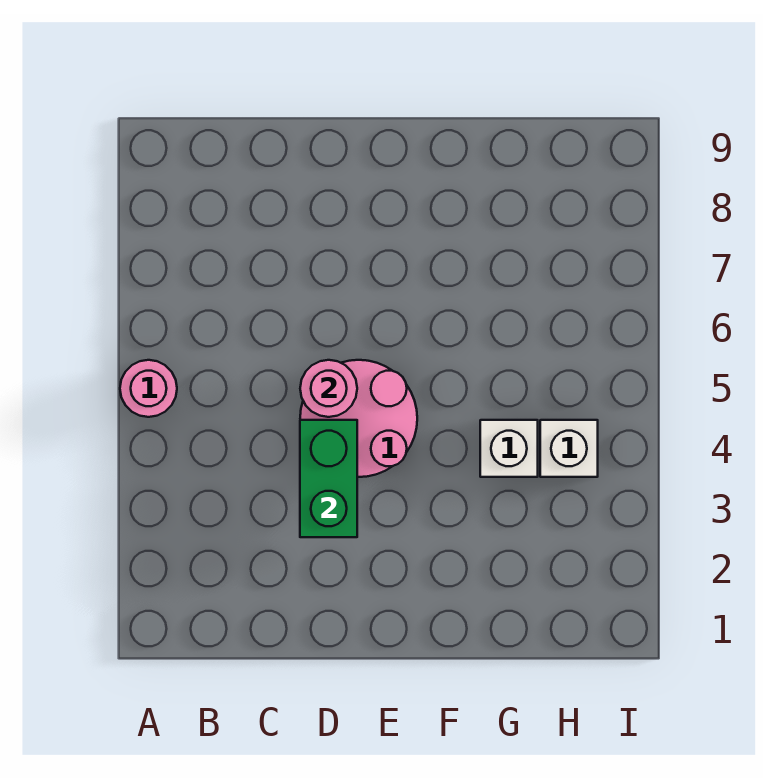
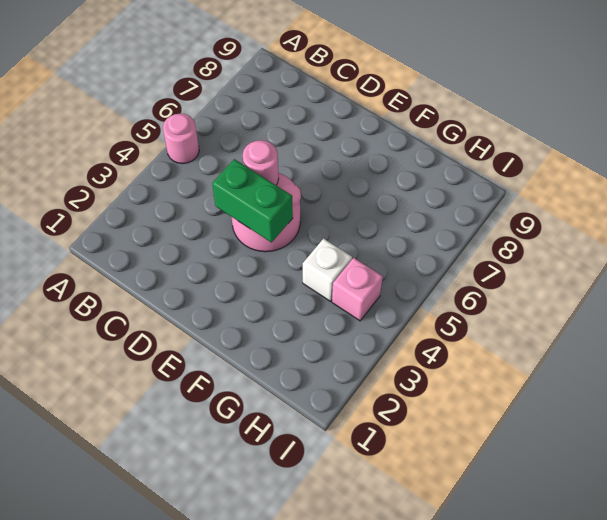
green brick D3:D4 level 2 -> green brick D4:E4 level 2
white brick H4 level 1 -> pink brick H4 level 1

